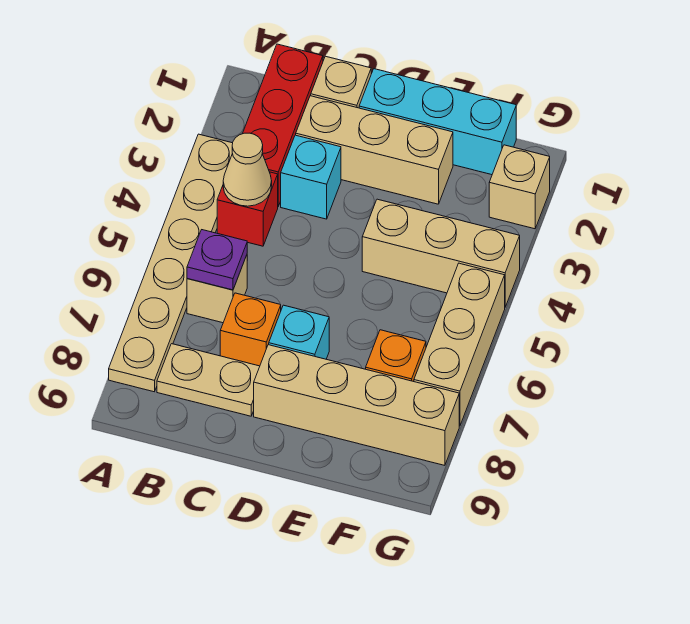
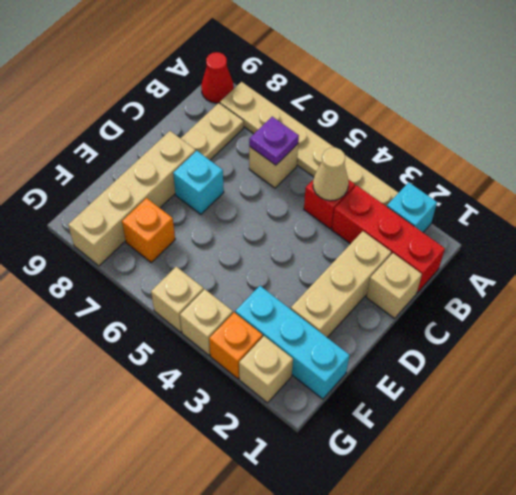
none -> red cone A9 level 1
cyan brick C3 level 1 -> cyan brick A2 level 1
orange brick C7 level 1 -> orange brick G3 level 1
cyan brick D1:F1 level 1 -> cyan brick F1:F3 level 1
tan brick E4:G4 level 1 -> tan brick G4 level 1
tan brick G5:G7 level 1 -> tan brick G5 level 1

